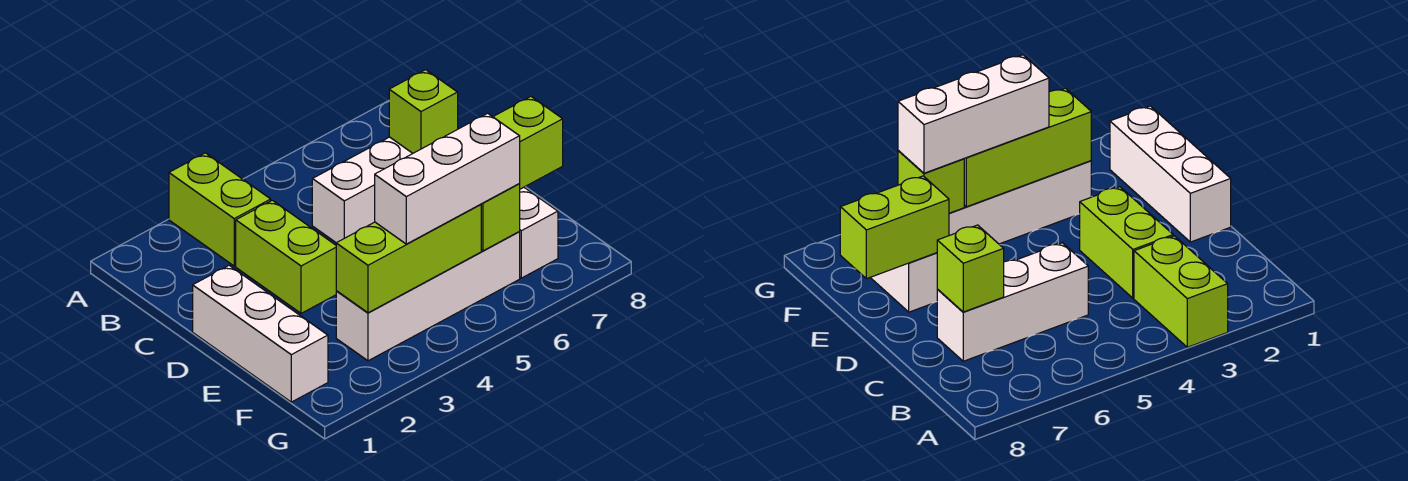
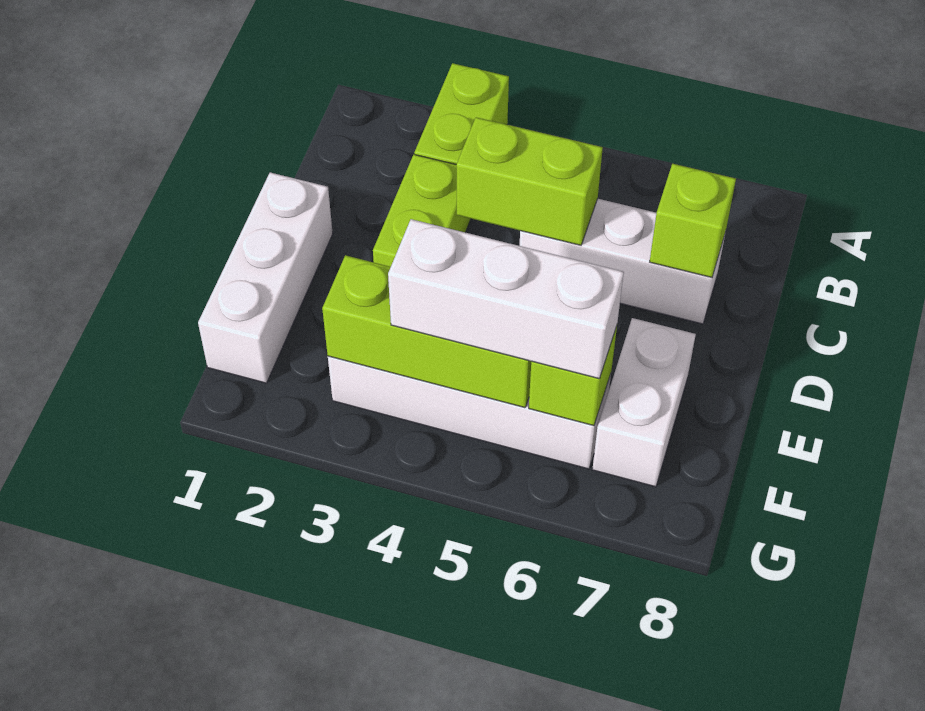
lime brick E7:E8 level 2 -> lime brick C4:C5 level 2

